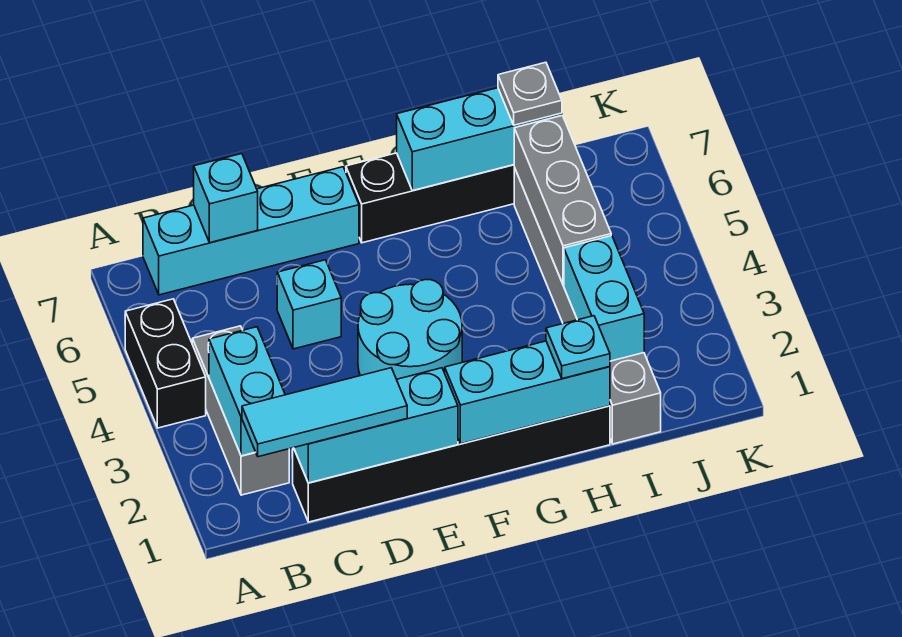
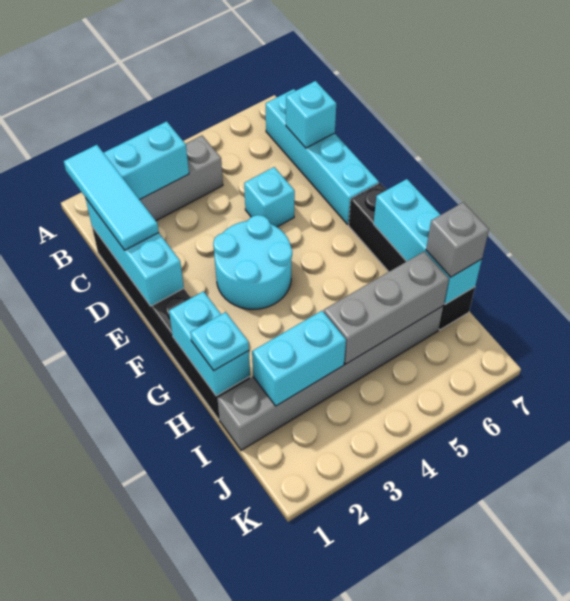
black brick A4:A5 level 1 -> none
cyan brick F1:H1 level 2 -> cyan brick G1:H1 level 2
grey plate I7 level 3 -> grey brick I7 level 3

